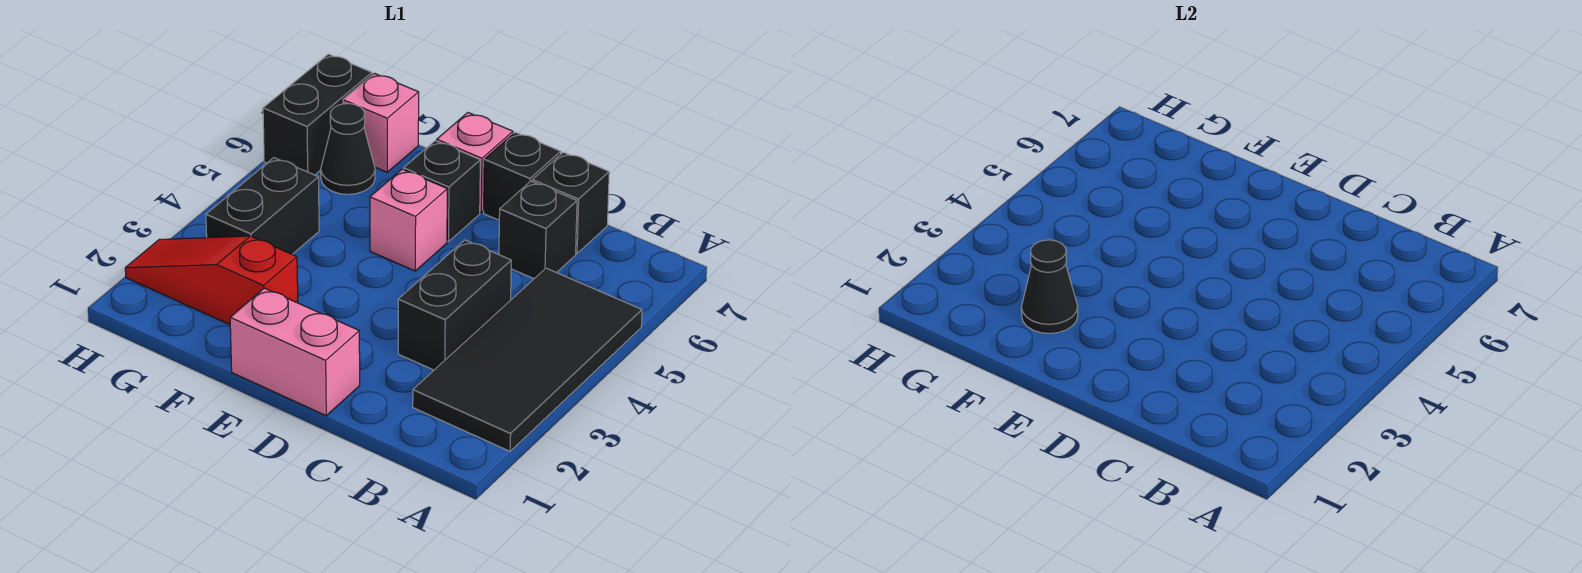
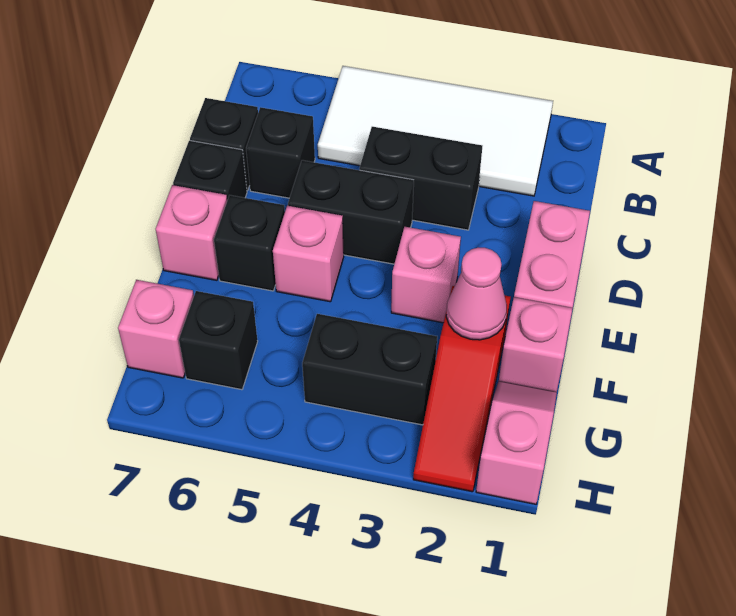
black tile A2:B5 level 1 -> white tile A2:B5 level 1
none -> pink brick E3 level 1
none -> pink brick F1 level 1
black cone F2 level 2 -> pink cone F2 level 2
none -> pink slope G1:H1 level 1 top H
black cone G6 level 1 -> black brick G6 level 1
black brick H6:H7 level 1 -> black brick D4:D5 level 1

